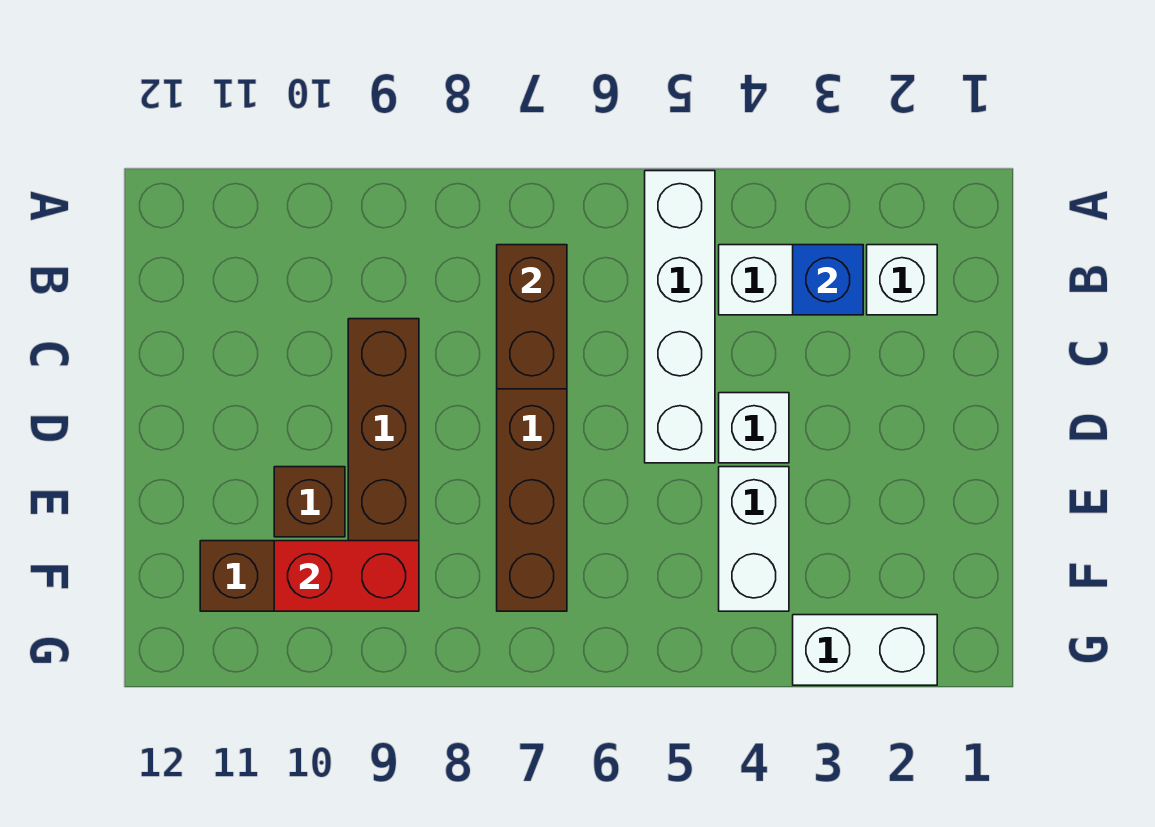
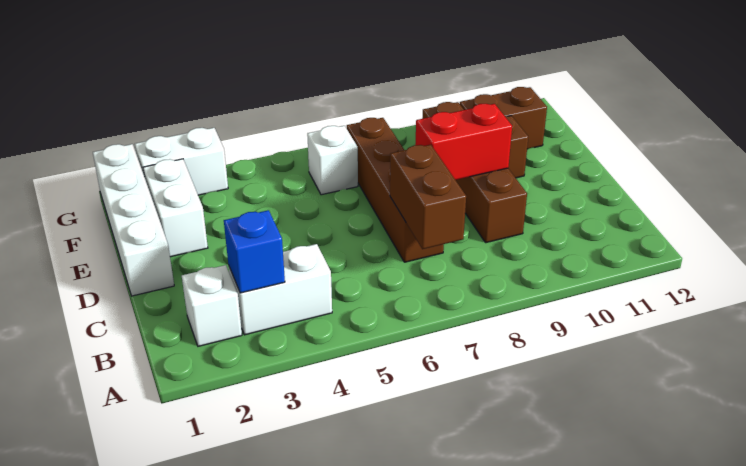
white brick A5:D5 level 1 -> white brick D1:G1 level 1
white brick D4 level 1 -> white brick F6 level 1
white brick E4:F4 level 1 -> white brick E2:F2 level 1
red brick F9:F10 level 2 -> red brick D8:D9 level 2

